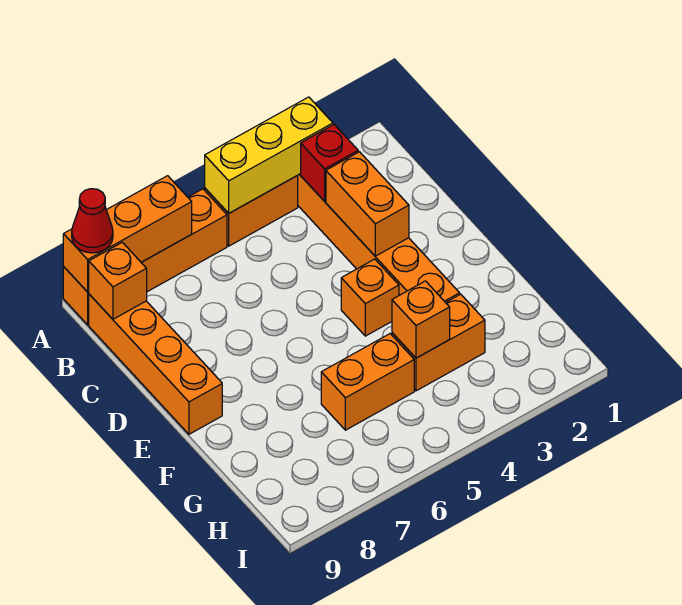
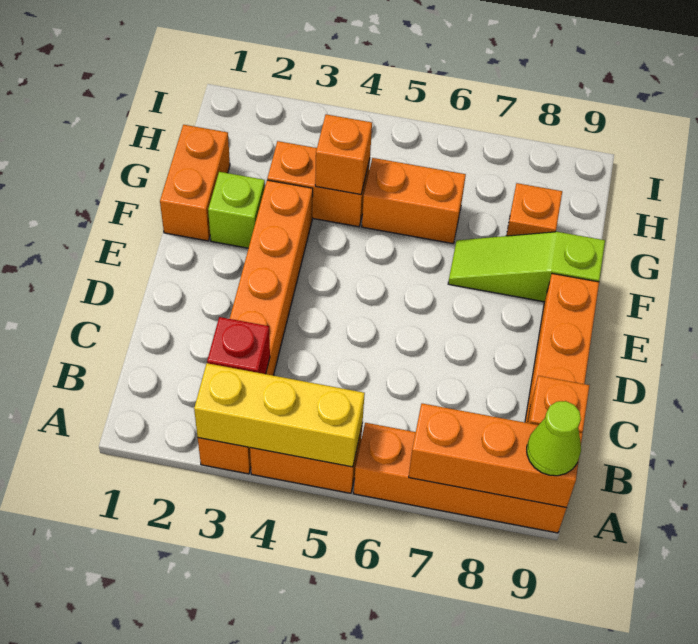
red cone A9 level 3 -> lime cone A9 level 3
orange brick C3:D3 level 2 -> orange brick F1:G1 level 1
orange brick E4 level 1 -> orange brick G8 level 1
none -> lime brick F2 level 1
none -> lime slope F7:F9 level 1 top 9

